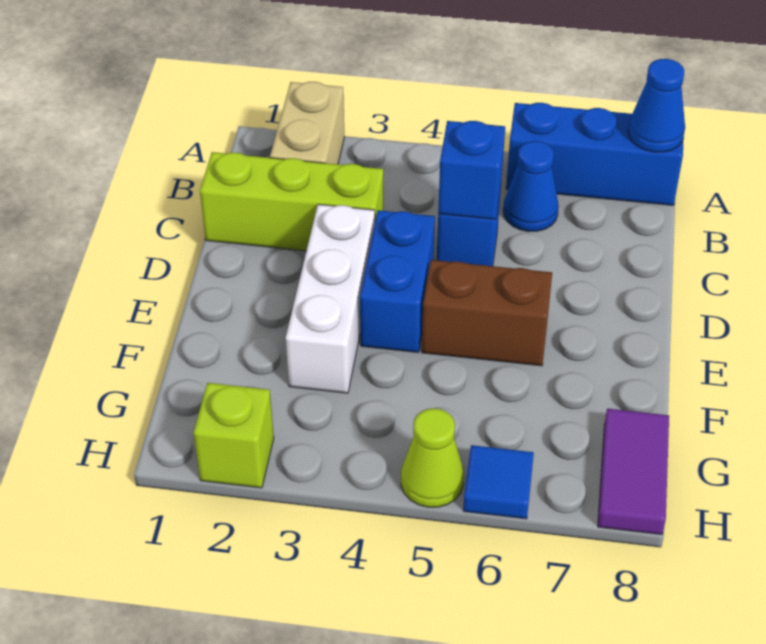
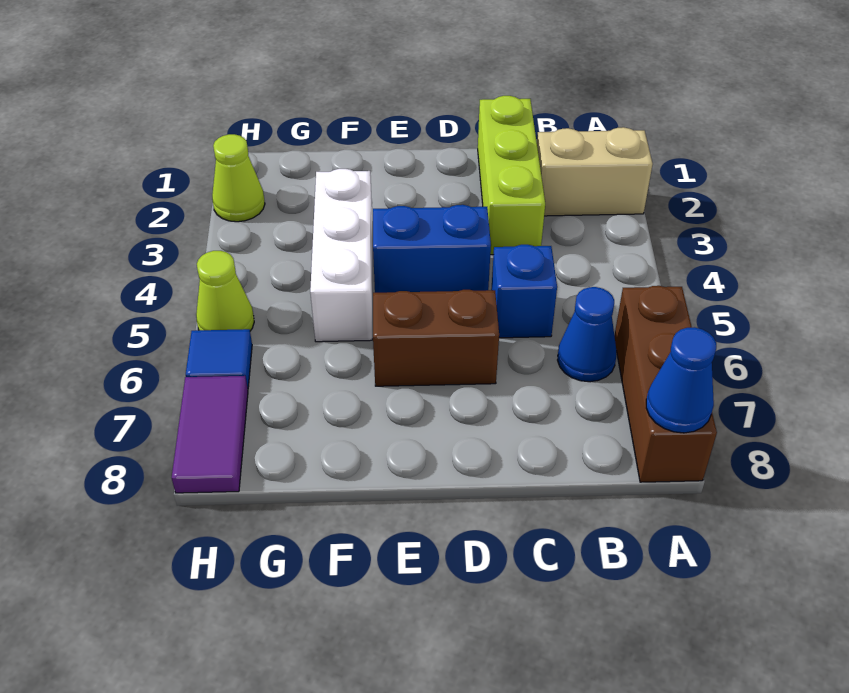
blue brick A6:A8 level 1 -> brown brick A6:A8 level 1
blue brick C5 level 2 -> none
white brick D3:F3 level 1 -> white brick F3:F5 level 1
brown brick E5:E6 level 1 -> brown brick D6:E6 level 1
purple tile G8:H8 level 1 -> purple tile H7:H8 level 1
lime brick H2 level 1 -> lime cone H2 level 1

